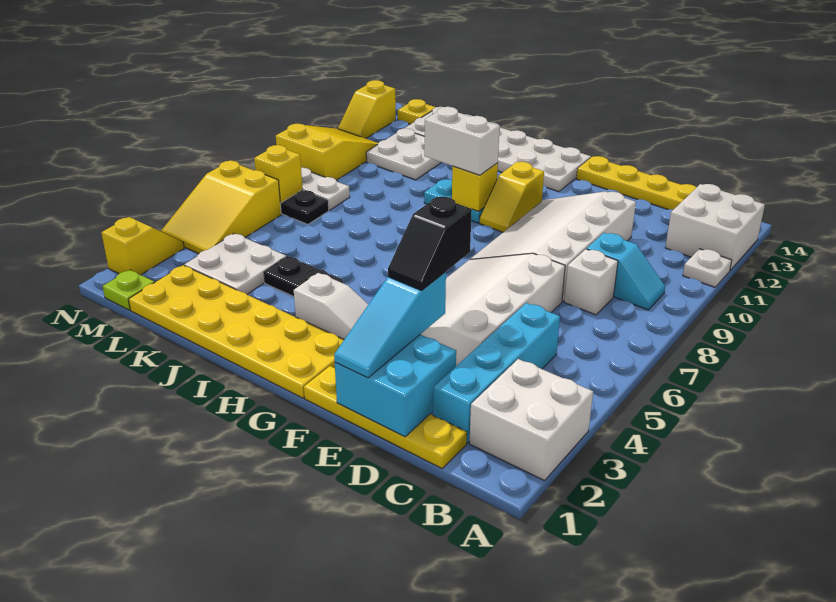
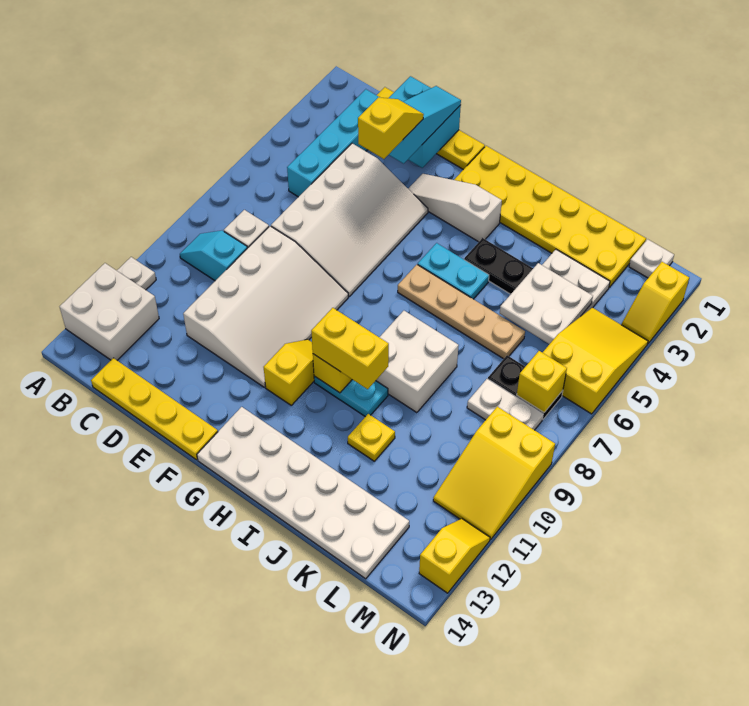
white brick A2:B3 level 1 -> white brick I8:J9 level 1
black slope E3:E4 level 4 top 4 -> yellow slope E3:E4 level 4 top 4
none -> cyan plate H5:I5 level 1
none -> tan plate H6:K6 level 1
white brick H10:I10 level 3 -> yellow brick H10:I10 level 3
white plate K11:L12 level 1 -> white plate K4:L5 level 2
lime plate M1 level 1 -> white plate M1 level 1
yellow plate M14 level 1 -> yellow plate J11 level 1

